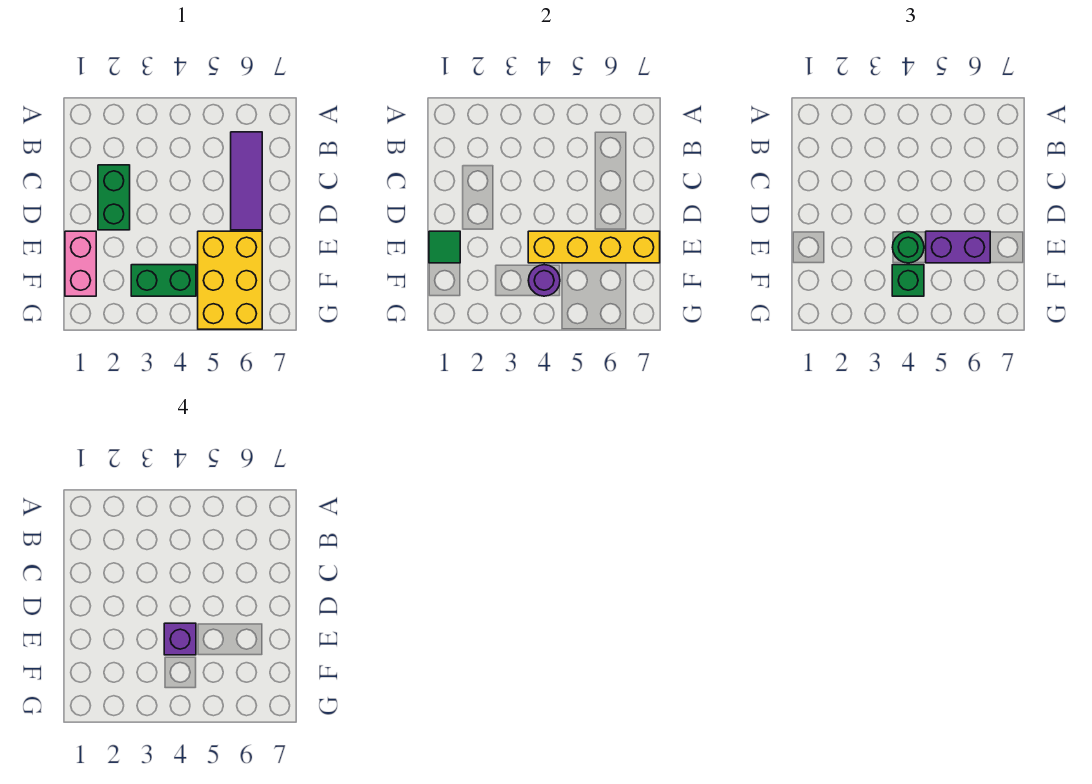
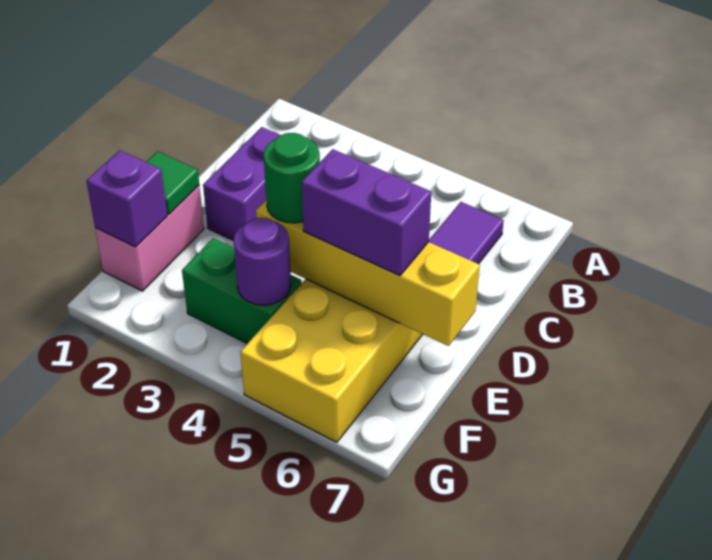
green brick C2:D2 level 1 -> purple brick C2:D2 level 1
purple brick E4 level 4 -> purple brick F1 level 2
green brick F4 level 3 -> none

